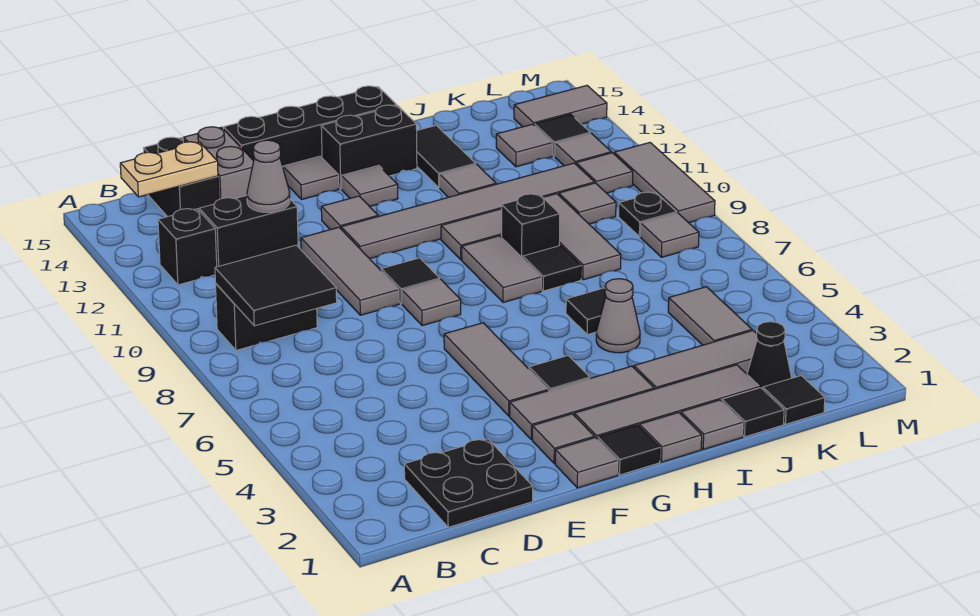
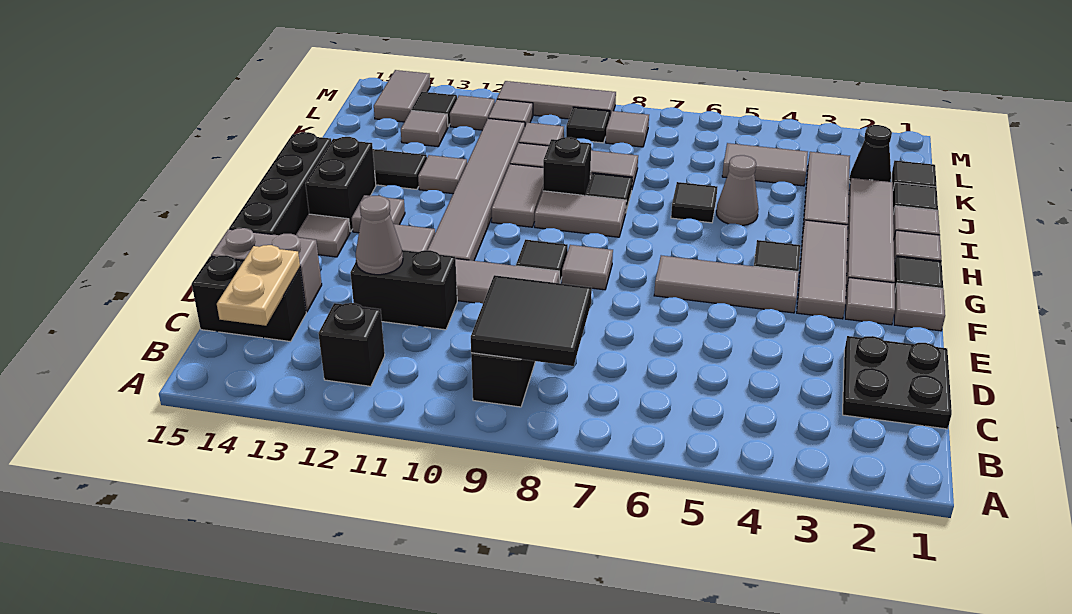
black brick C12:D12 level 1 -> black brick D11:D12 level 1
black plate L9 level 1 -> black tile L9 level 1

